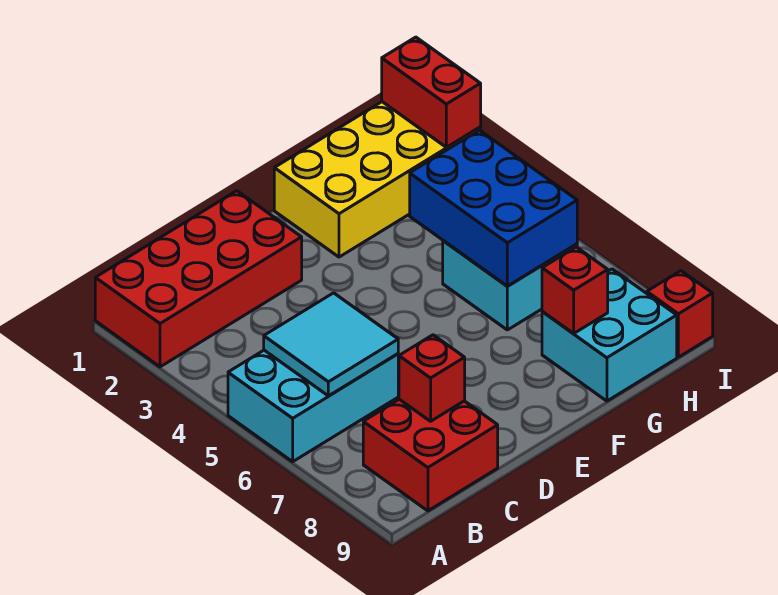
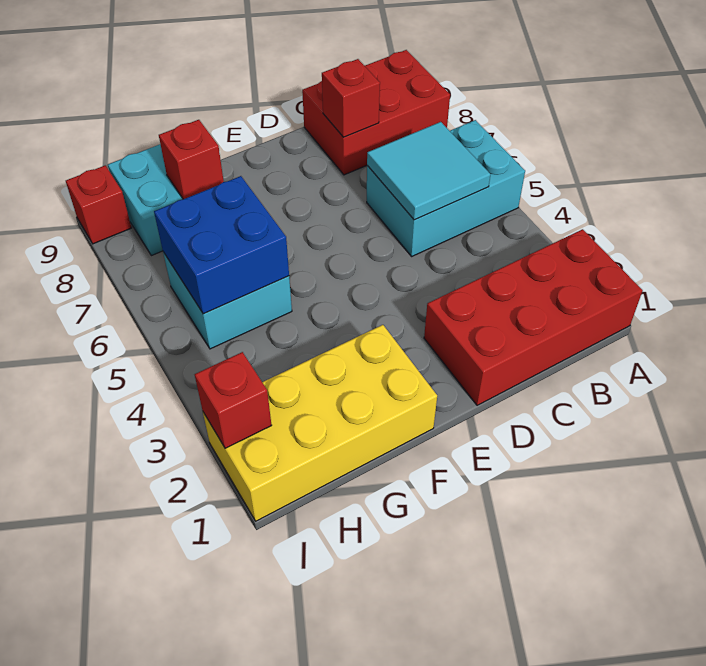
red brick B8:C9 level 1 -> red brick A8:C9 level 1
blue brick G4:H6 level 2 -> blue brick G5:H6 level 2
red brick I1:I2 level 2 -> red brick I2 level 2

